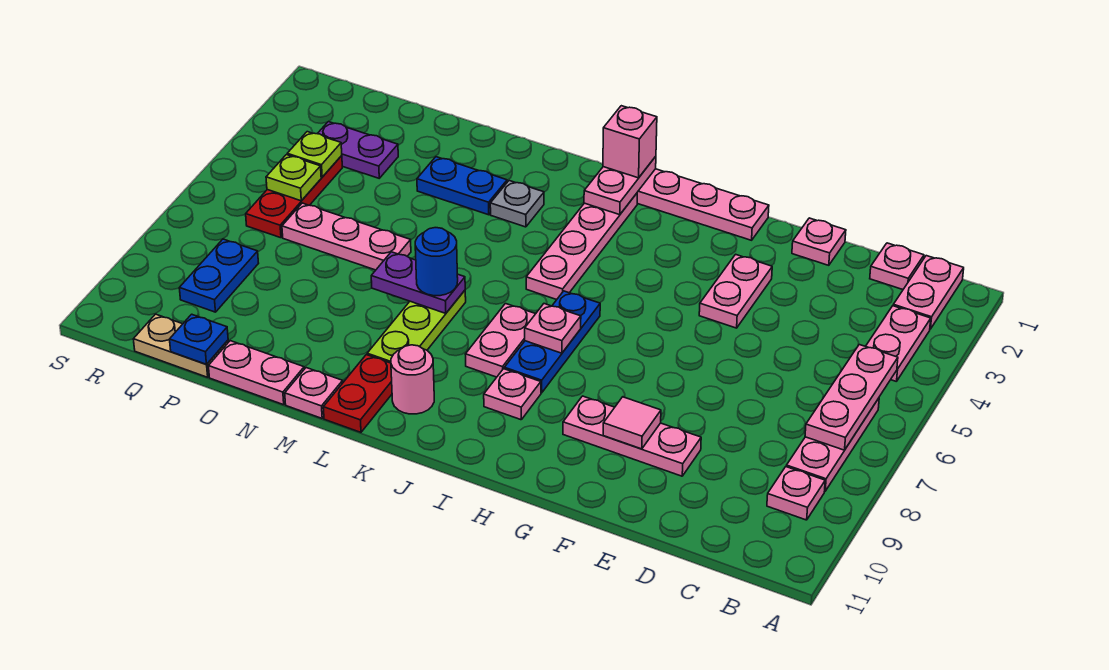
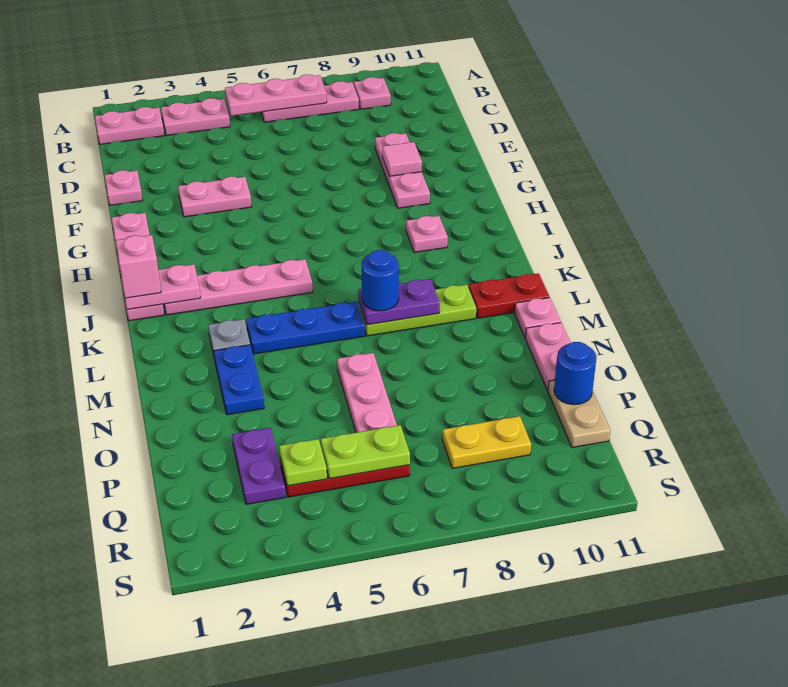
pink plate C1 level 1 -> none
blue plate I6:I8 level 1 -> blue plate L4:L6 level 1
pink plate I7 level 2 -> none
pink plate J7:J8 level 1 -> none
pink round brick K10 level 1 -> none
purple plate L7:M7 level 2 -> purple plate L7:L8 level 2
blue plate P11 level 2 -> blue round brick P11 level 2
lime plate Q5 level 2 -> lime plate Q5:Q6 level 2
blue plate Q8:Q9 level 1 -> yellow plate Q8:Q9 level 1

